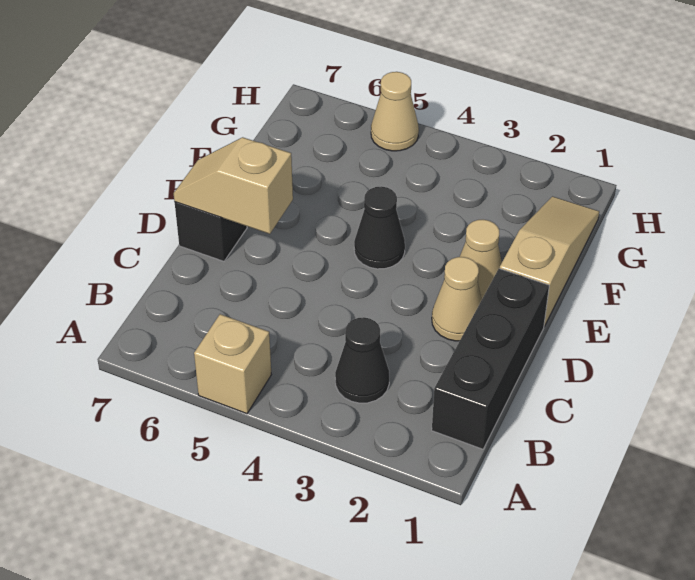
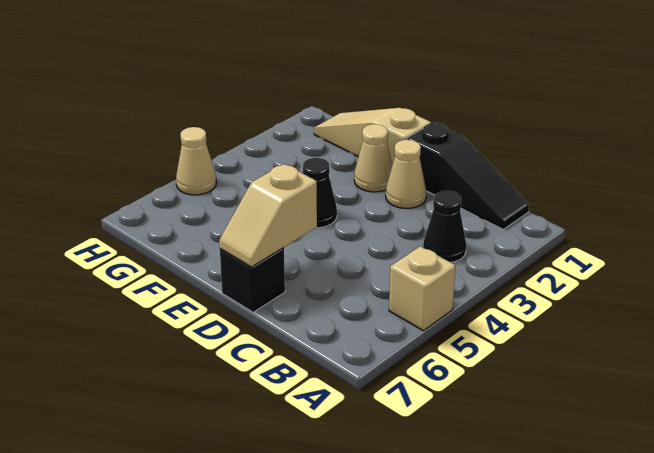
black brick B1:D1 level 1 -> black slope B1:D1 level 1 top D

